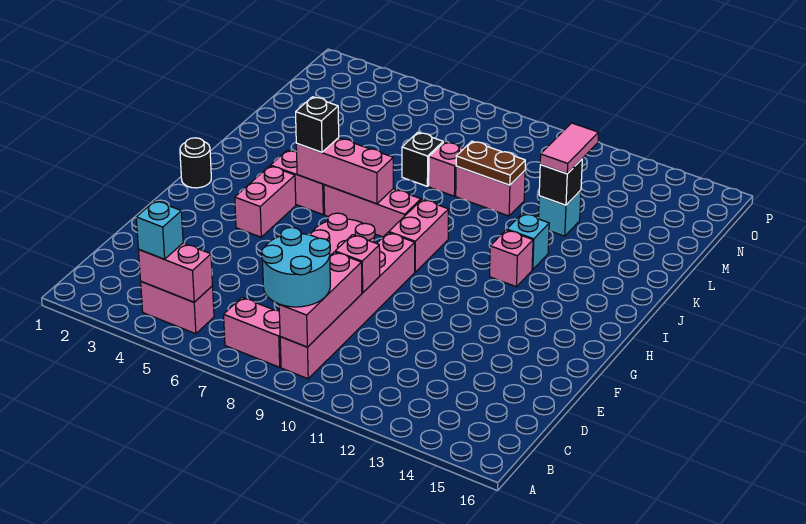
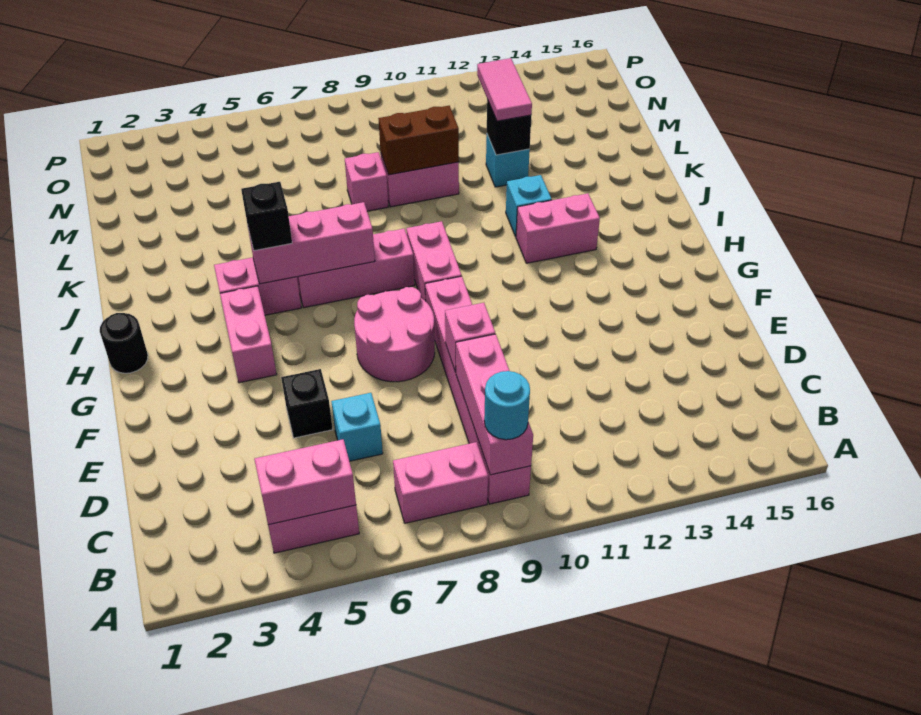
cyan brick B4 level 3 -> cyan brick D6 level 1
cyan round brick B8:C9 level 3 -> cyan round brick B9 level 3
pink brick I12 level 1 -> pink brick I12:I13 level 1
black brick L7 level 1 -> black brick E5 level 1
brown plate L9:L10 level 2 -> brown brick L9:L10 level 2

